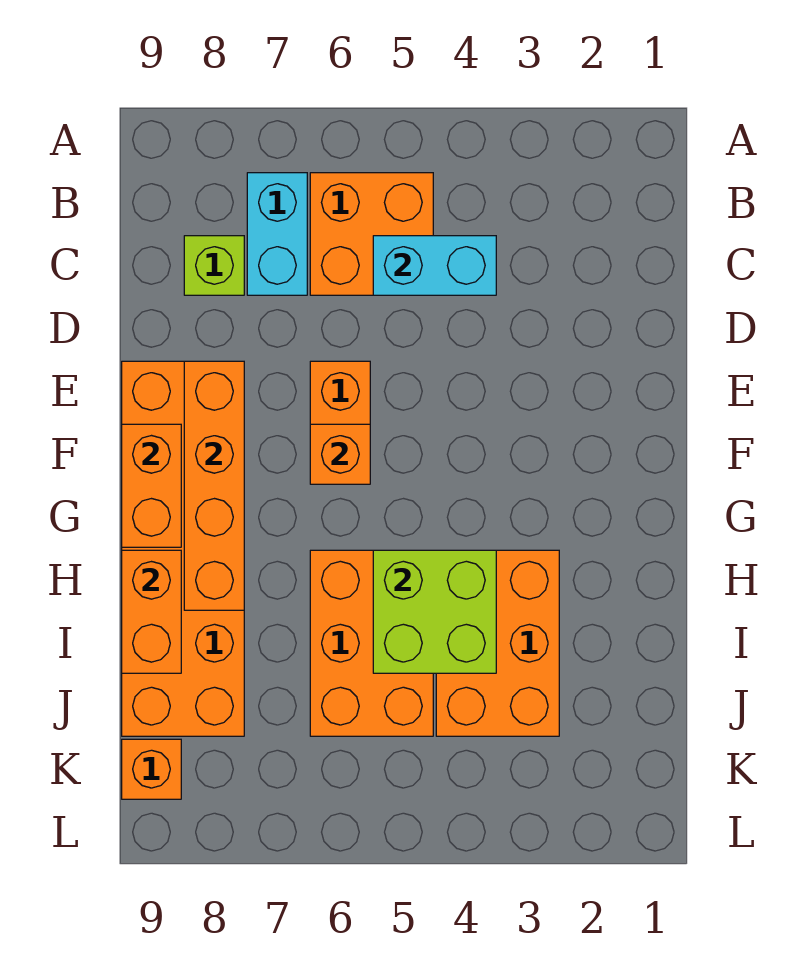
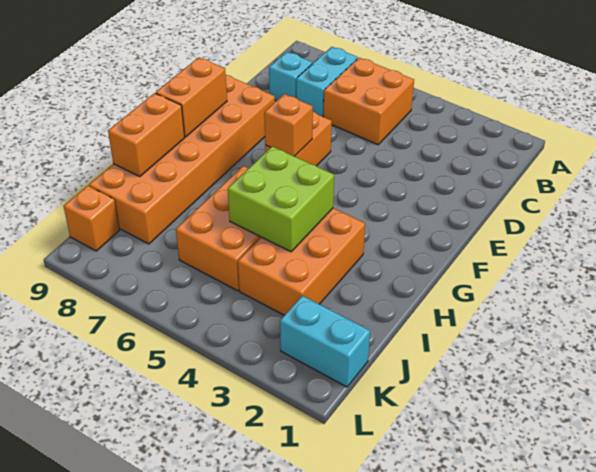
cyan brick C4:C5 level 2 -> cyan brick K1:K2 level 1
lime brick C8 level 1 -> cyan brick C8 level 1
orange brick E8:H8 level 2 -> none

